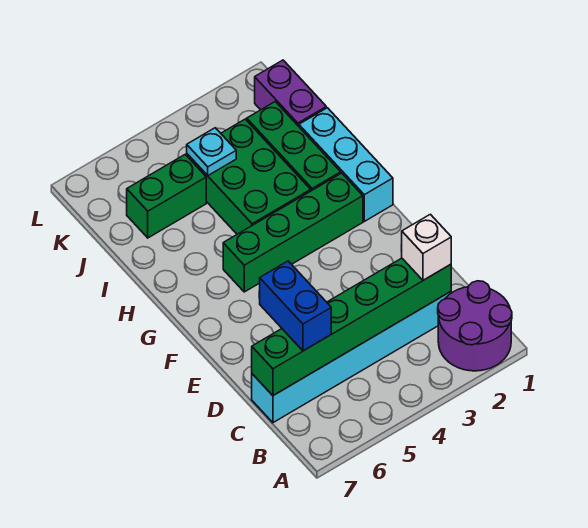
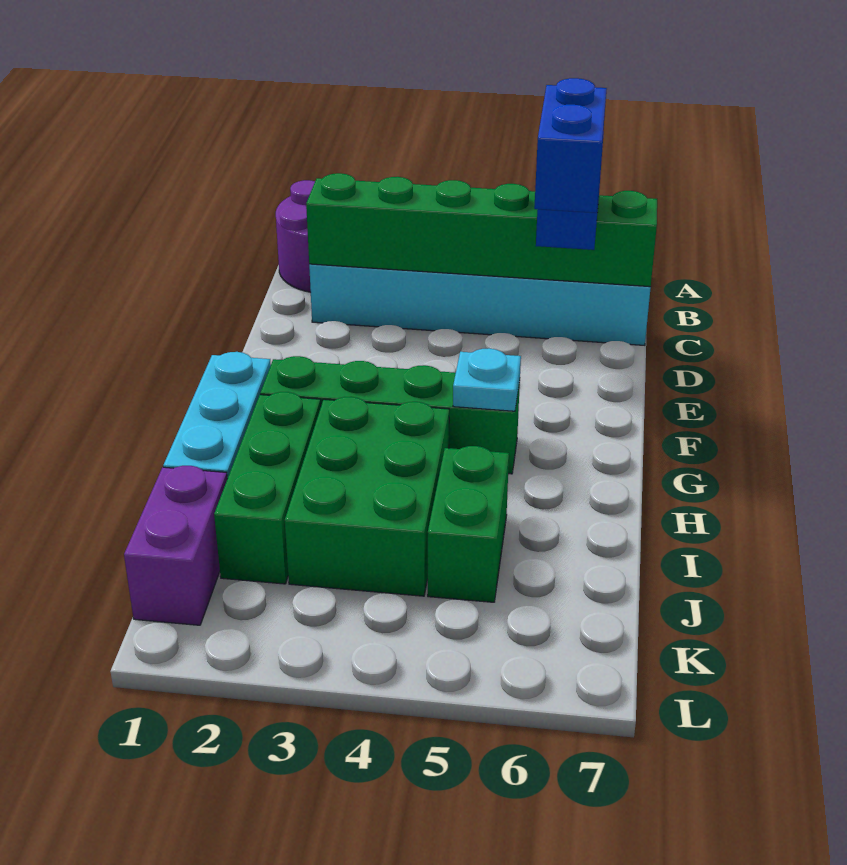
white brick C2 level 3 -> none
none -> blue brick D6:E6 level 4
cyan plate J4 level 2 -> cyan plate G5 level 2
green brick J5:J6 level 1 -> green brick I5:J5 level 1

